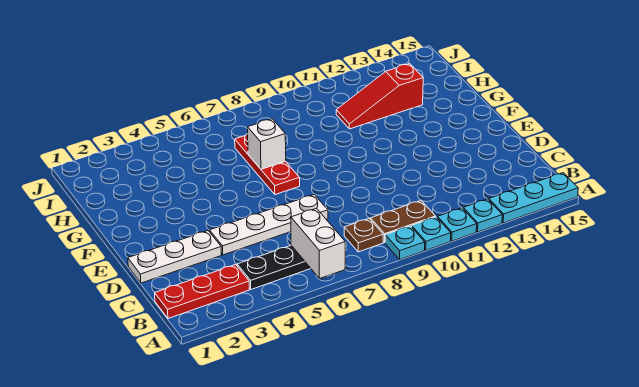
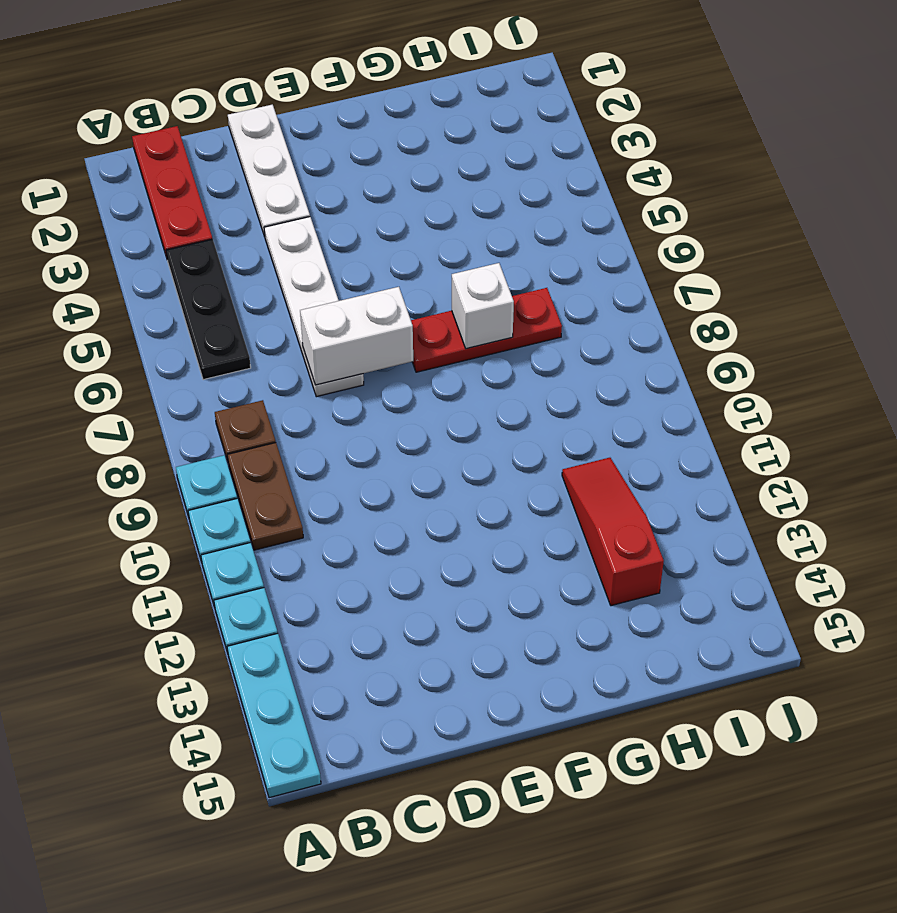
white brick A6:B6 level 2 -> white brick D7:E7 level 2

